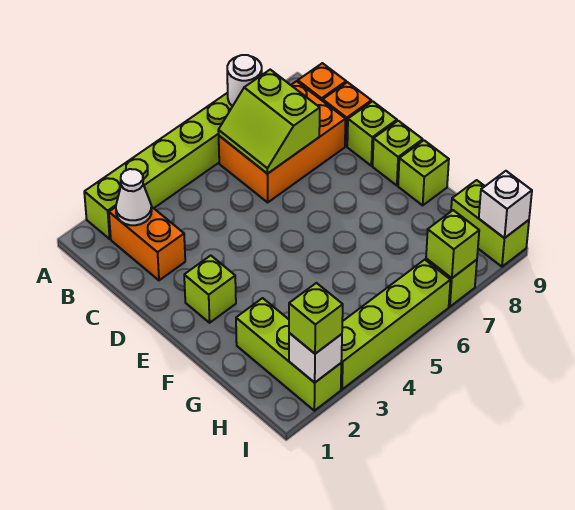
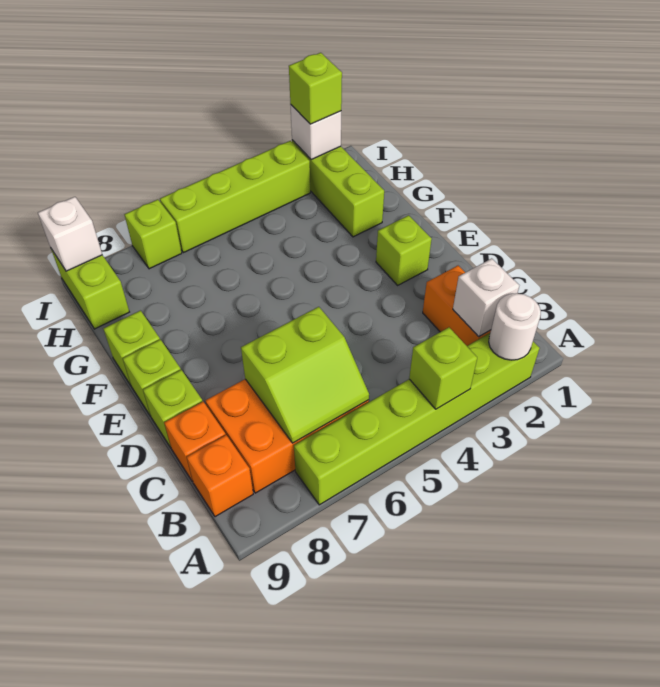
white round brick A7 level 2 -> white round brick A2 level 2
white cone B2 level 2 -> white brick B2 level 2
lime slope B6:C7 level 2 top 7 -> lime slope B6:C7 level 2 top C
lime brick I7 level 2 -> lime brick A4 level 2

